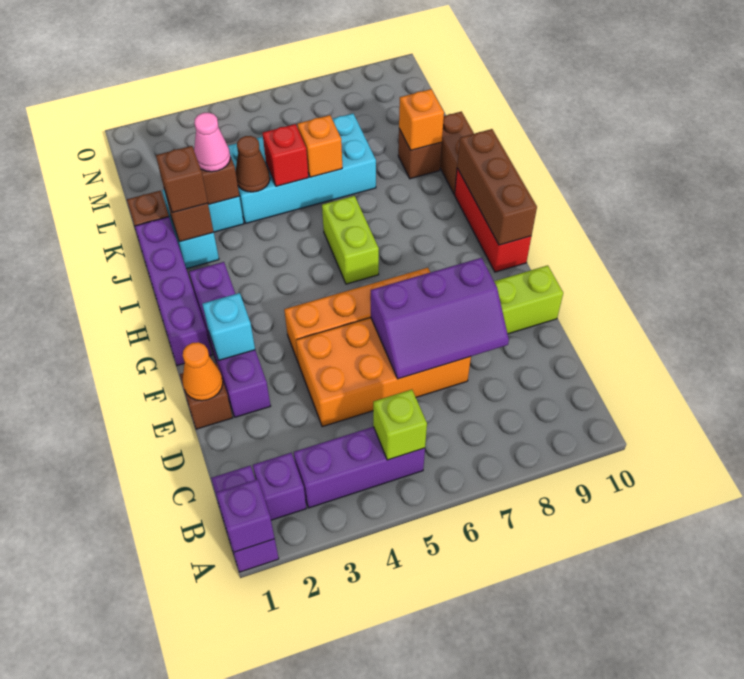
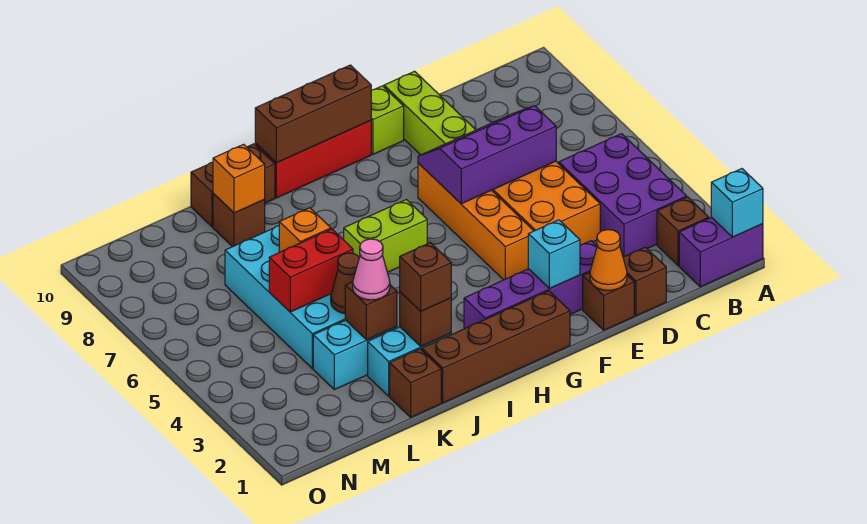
purple brick A1 level 2 -> cyan brick A1 level 2
purple brick B2 level 1 -> brown brick B2 level 1
purple brick B3:B5 level 1 -> purple brick B3:C5 level 1
lime brick B5 level 2 -> lime brick F10 level 1
none -> brown brick D1 level 1
purple slope D6:E8 level 2 top E -> purple slope D6:F7 level 2 top 6
purple brick G1:J1 level 1 -> brown brick G1:J1 level 1
red brick K5 level 2 -> red brick K5:L5 level 2

